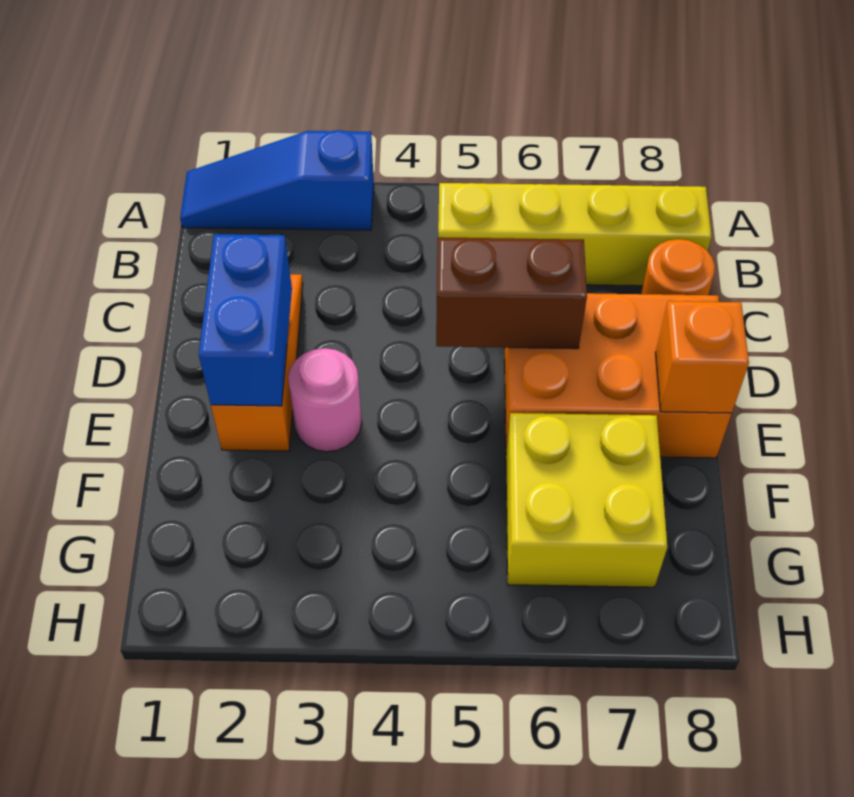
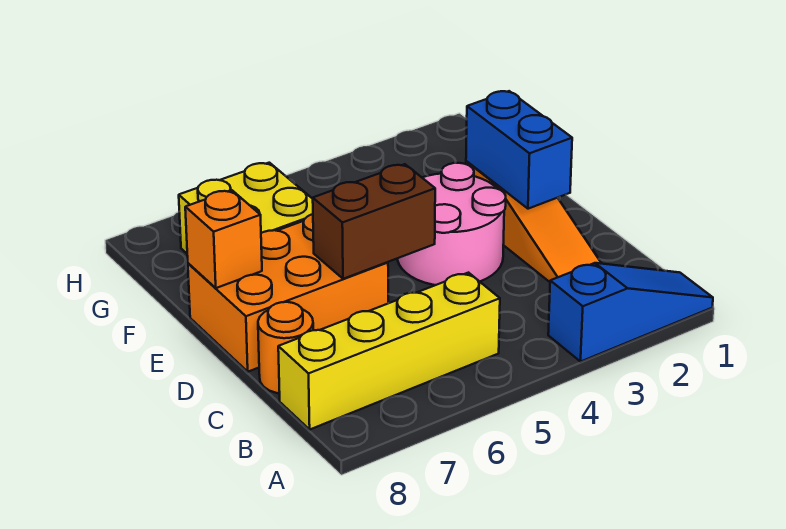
pink round brick E3 level 1 -> pink round brick D3:E4 level 1

